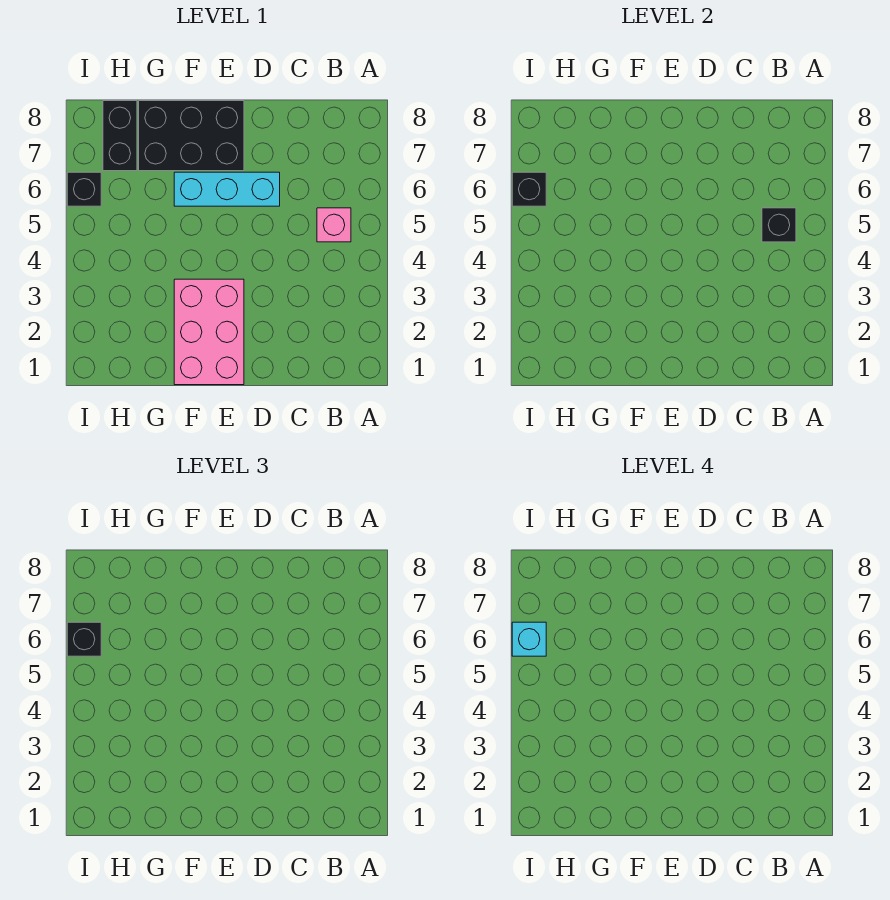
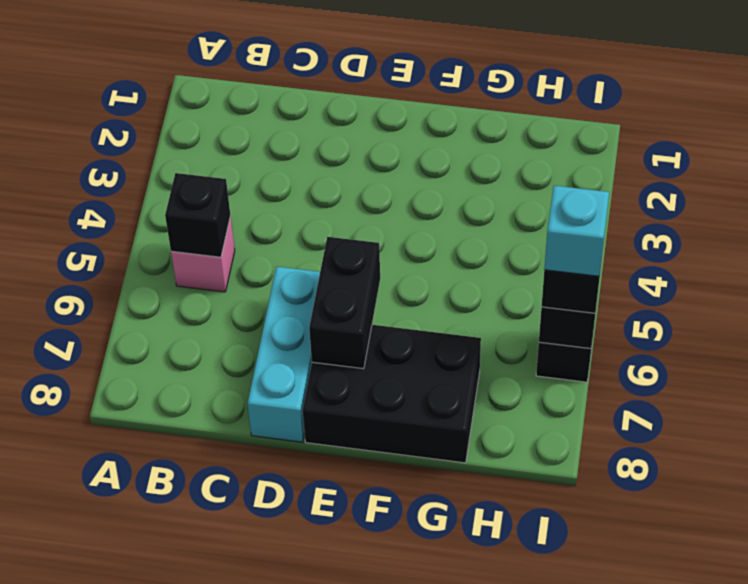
cyan brick D6:F6 level 1 -> cyan brick D6:D8 level 1
pink brick E1:F3 level 1 -> none
black brick H7:H8 level 1 -> black brick E6:E7 level 2

